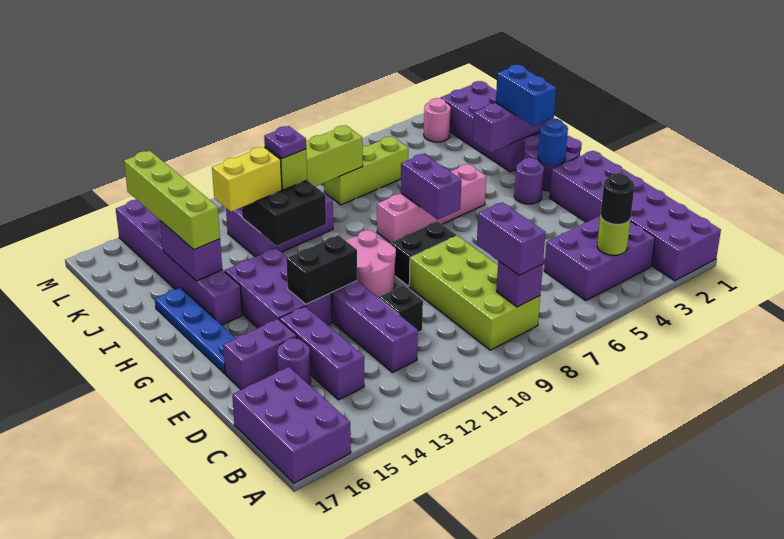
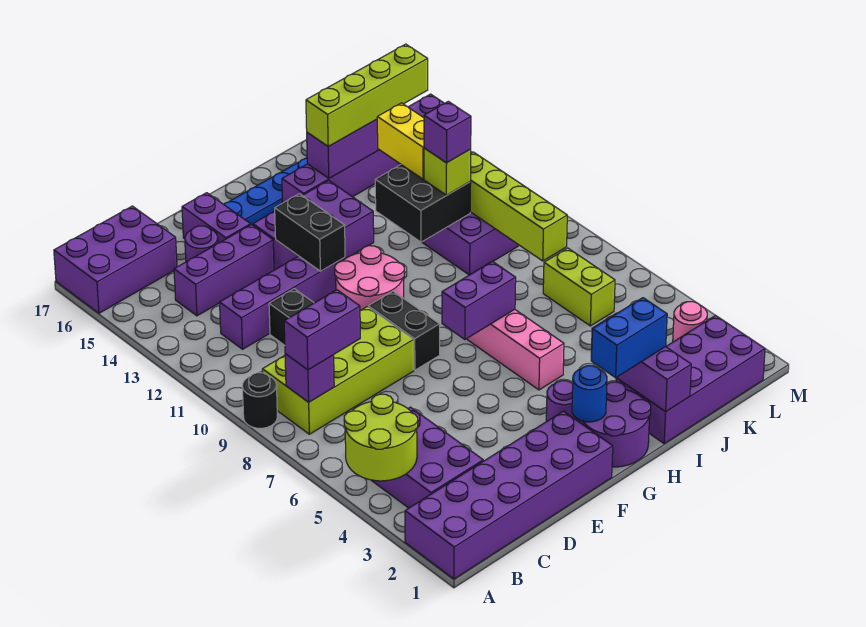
lime round brick B4 level 2 -> lime round brick A4:B5 level 2
black round brick B4 level 3 -> black round brick A9 level 1
purple plate J11 level 4 -> purple brick J11 level 4
lime brick K6:K8 level 1 -> lime brick K6:K7 level 1

